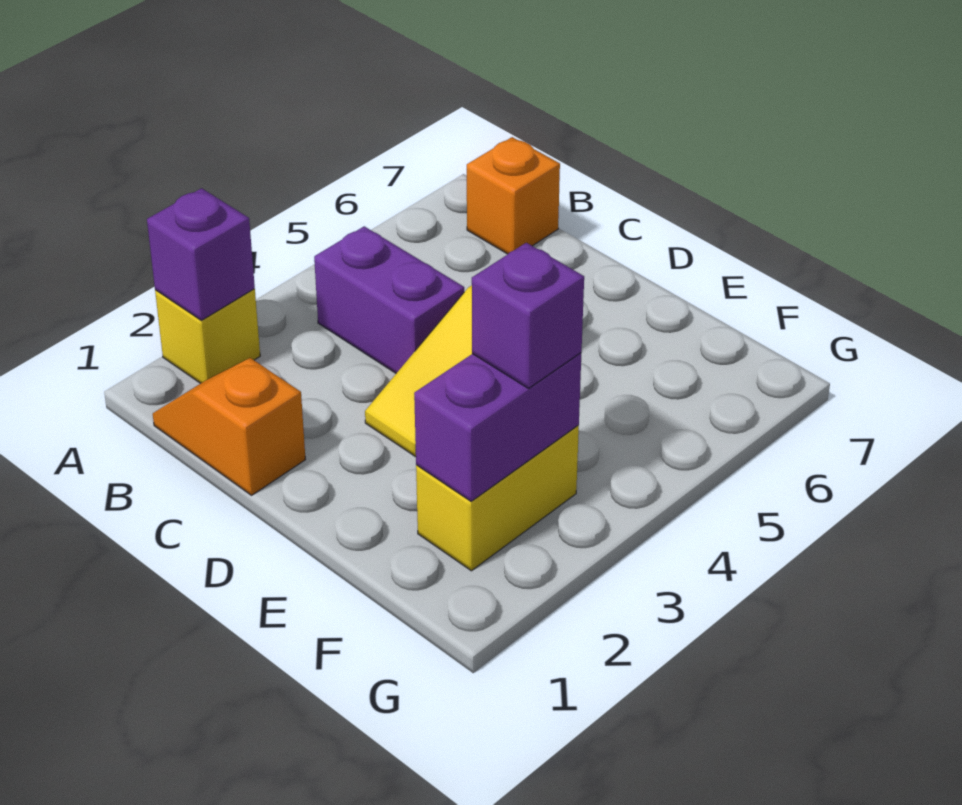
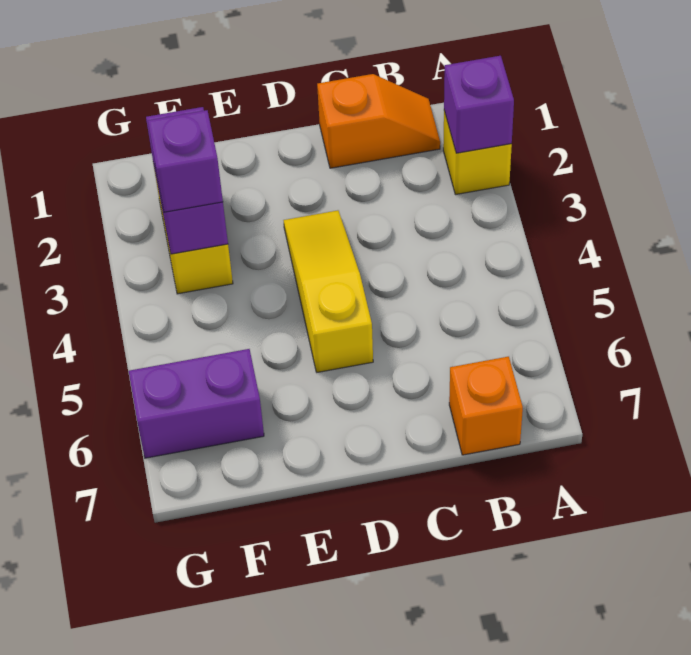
purple brick B4:C4 level 1 -> purple brick F6:G6 level 1

